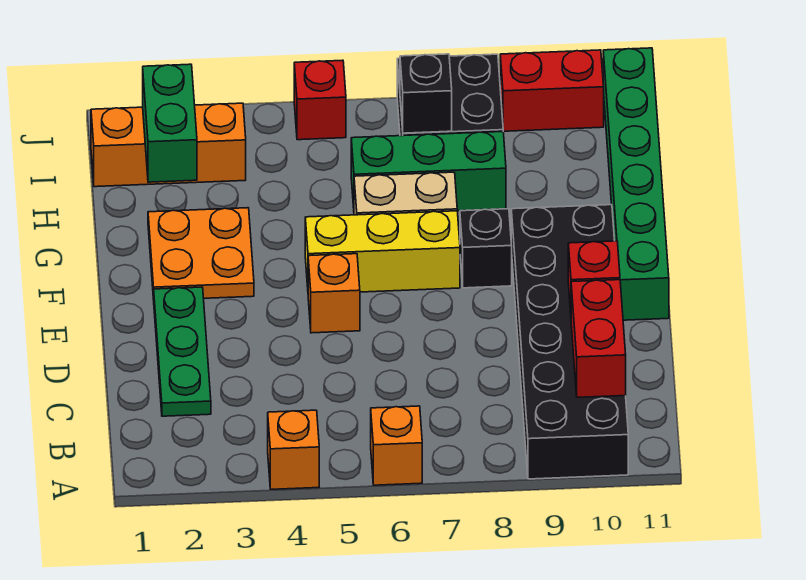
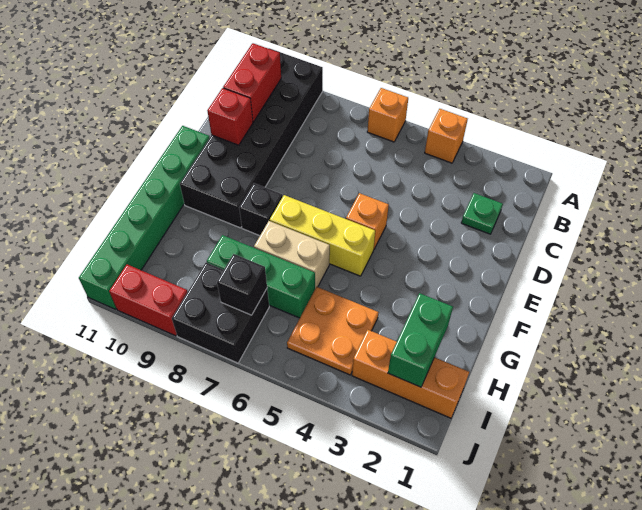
green plate C2:E2 level 1 -> green plate C2 level 1
orange plate F2:G3 level 1 -> orange plate H4:I5 level 1
red brick J5 level 1 -> none

